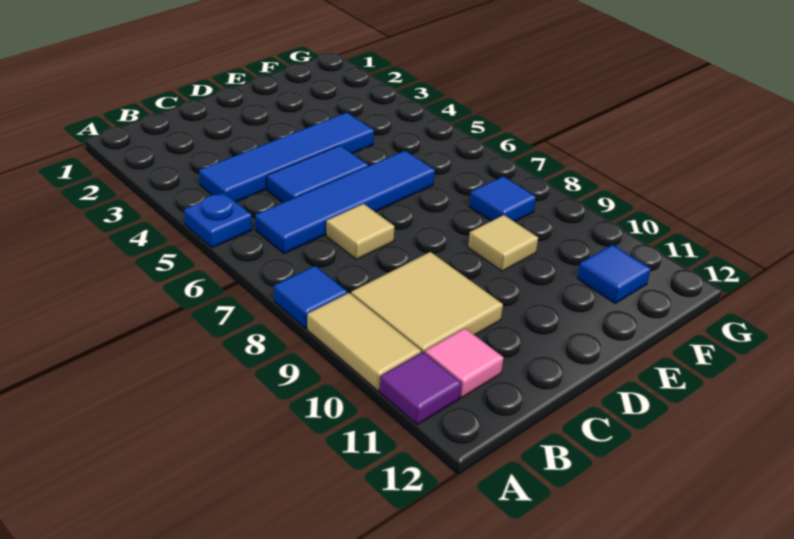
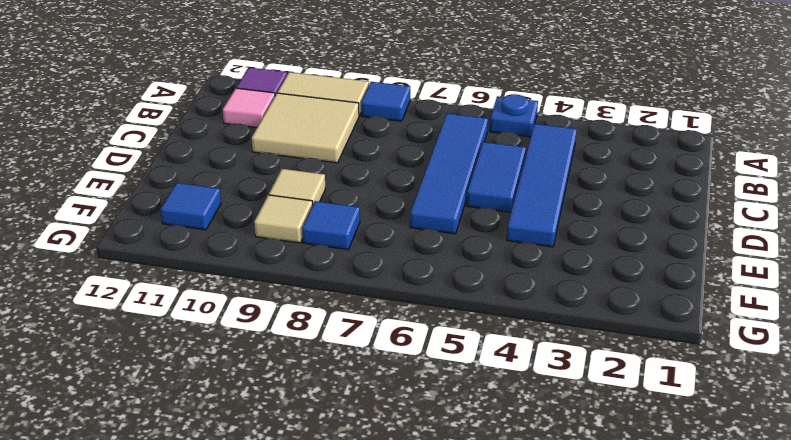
tan tile C7 level 1 -> tan tile F9 level 1

